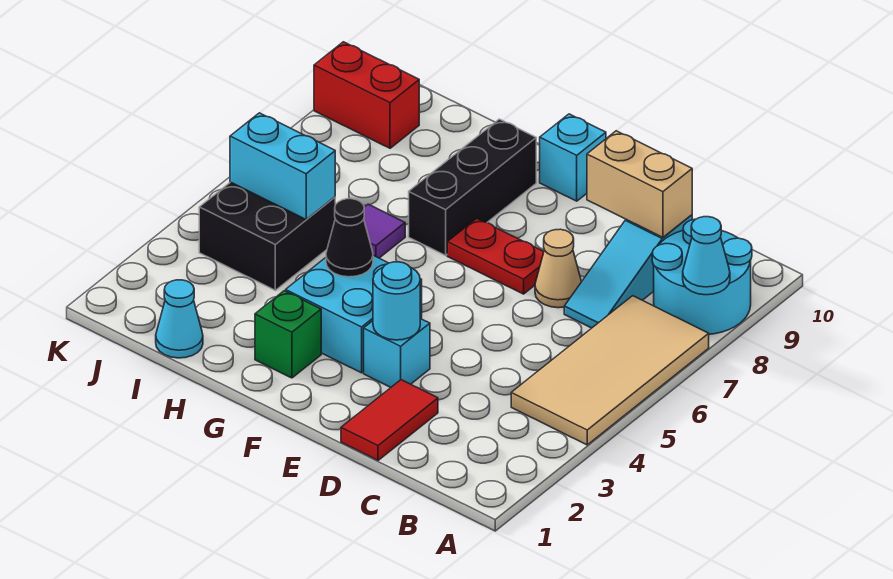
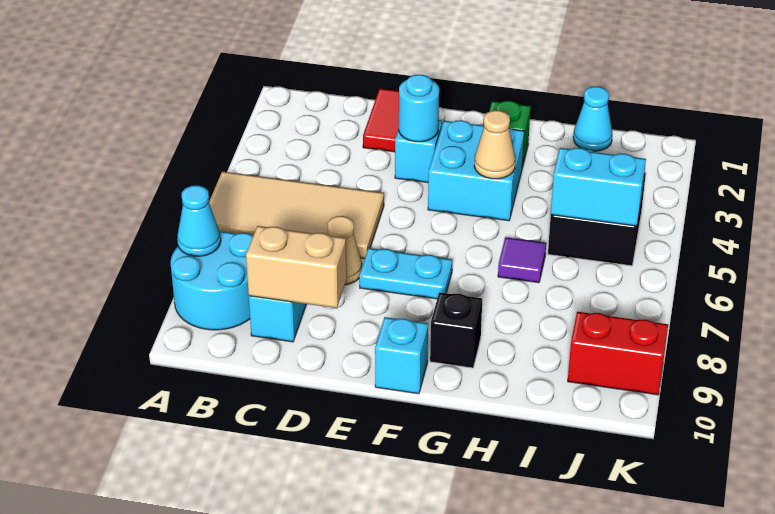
tan tile A4:B7 level 1 -> tan tile A5:D6 level 1
red plate E7:F7 level 1 -> cyan plate E7:F7 level 1
black cone G4 level 2 -> tan cone G4 level 2
black brick G7:G9 level 1 -> black brick G9 level 1

